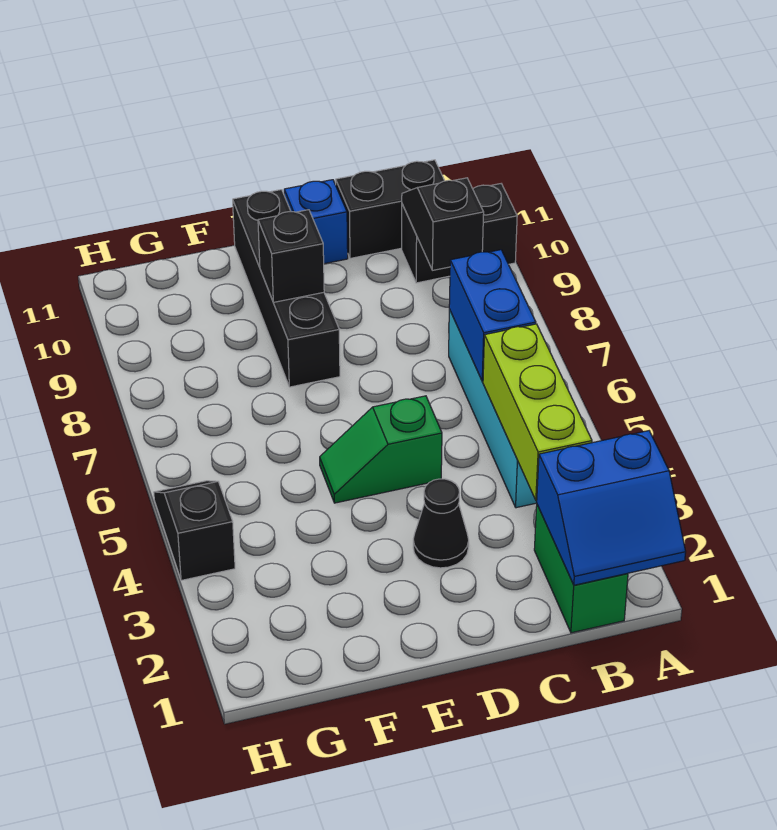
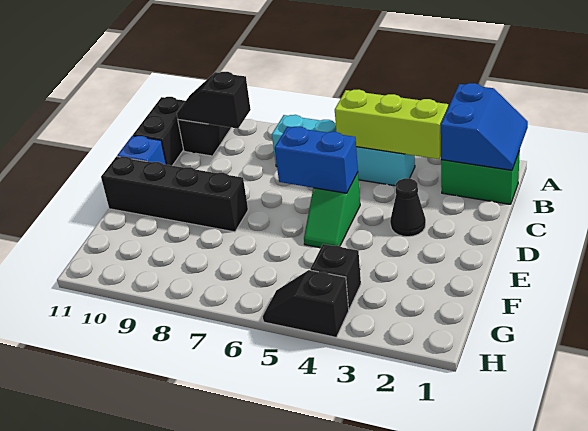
blue brick B6:B7 level 2 -> blue brick D5:D6 level 2
black brick E9 level 2 -> black brick G4 level 1

